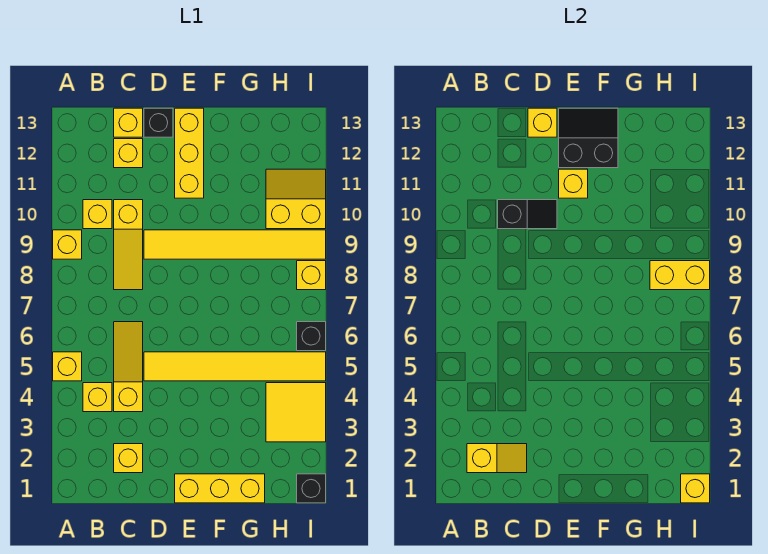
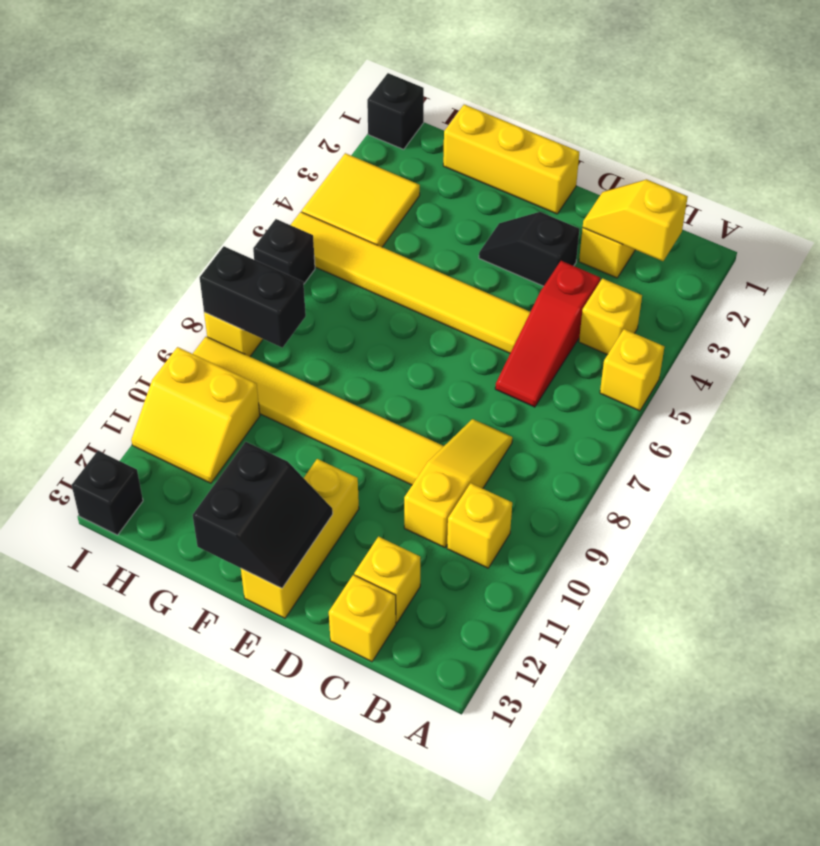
yellow brick A9 level 1 -> none
yellow slope C4:C6 level 1 top 4 -> red slope C4:C6 level 1 top 4
black slope C10:D10 level 2 top C -> black slope D3:E3 level 1 top D
black brick D13 level 1 -> black brick I13 level 1
yellow brick D13 level 2 -> none
yellow brick E11 level 2 -> none
black slope E12:F13 level 2 top 12 -> black slope E12:F13 level 2 top F
yellow brick H8:I8 level 2 -> black brick H8:I8 level 2
yellow brick I1 level 2 -> none

